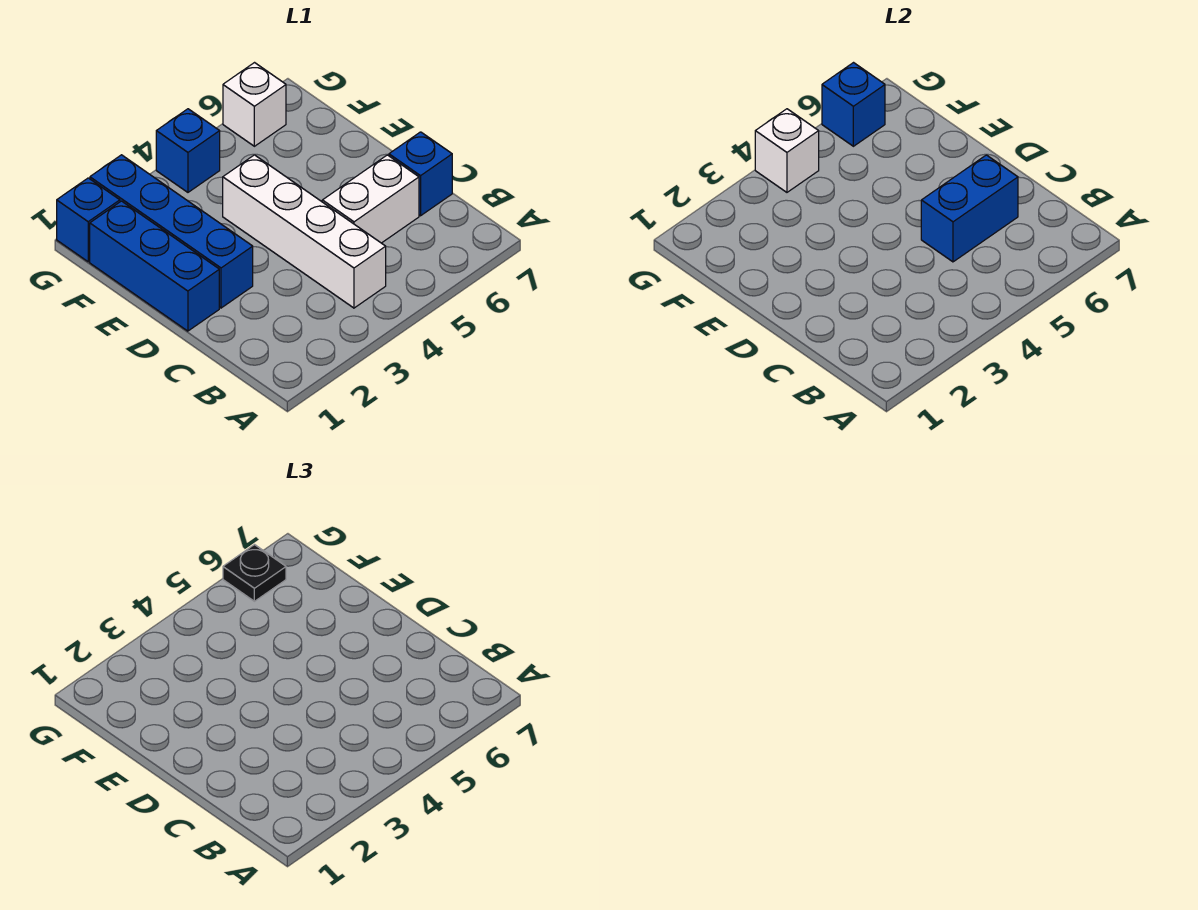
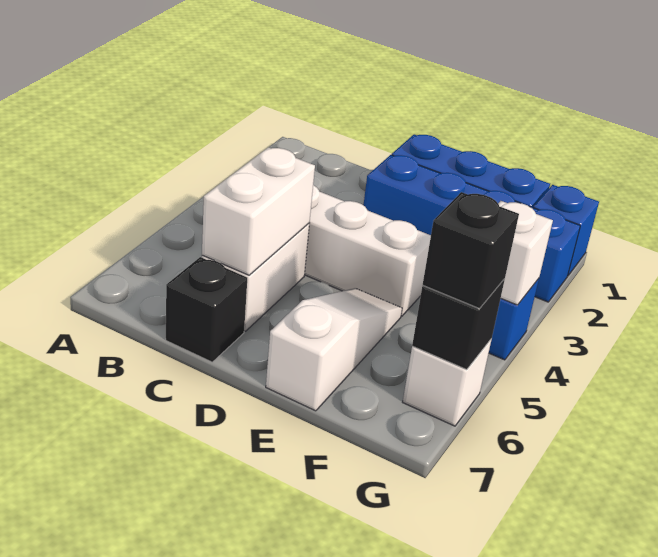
blue brick C5:C6 level 2 -> white brick C5:C6 level 2
blue brick C7 level 1 -> black brick C7 level 1
none -> white slope E5:E7 level 1 top 7
blue brick G6 level 2 -> black brick G6 level 2
black plate G6 level 3 -> black brick G6 level 3

